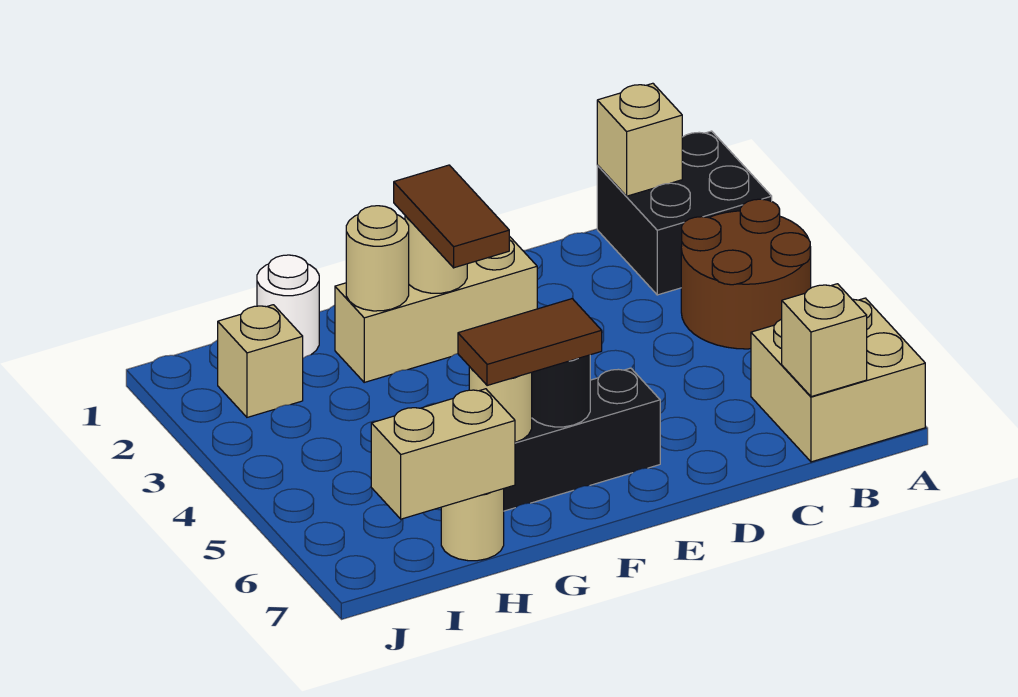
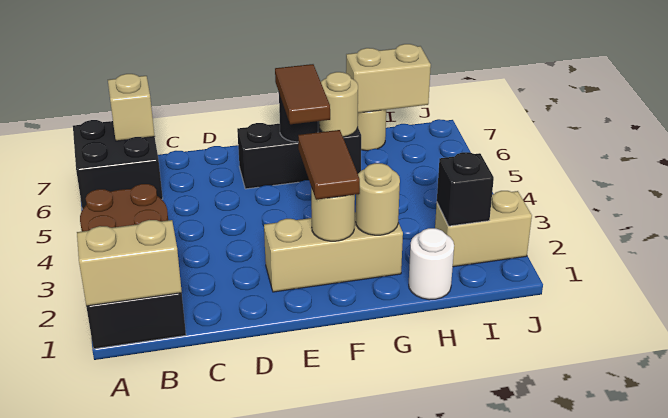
tan brick A6:B7 level 1 -> black brick A6:B7 level 1
tan brick B1 level 2 -> tan brick A1:B1 level 2
brown tile F6:G6 level 3 -> brown tile F5:F6 level 3
tan brick I2 level 1 -> tan brick I2:J2 level 1
none -> black brick I2 level 2

